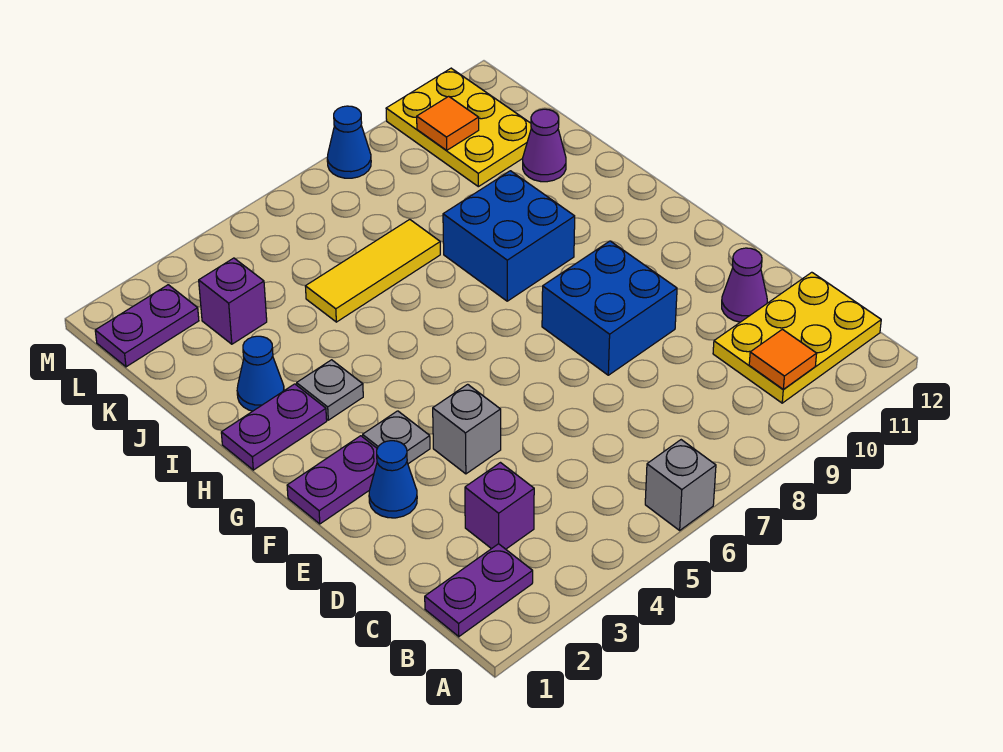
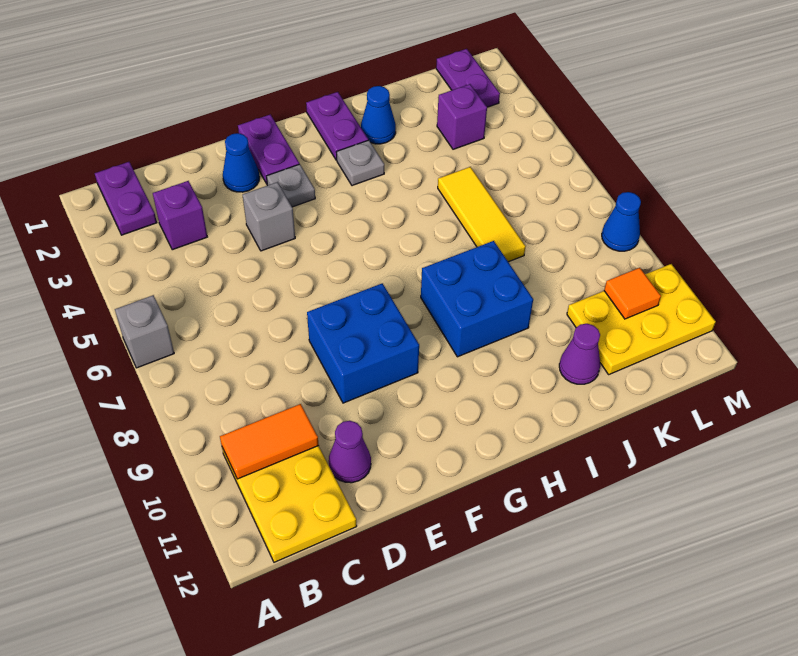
orange tile B10 level 2 -> orange tile B10:C10 level 2

